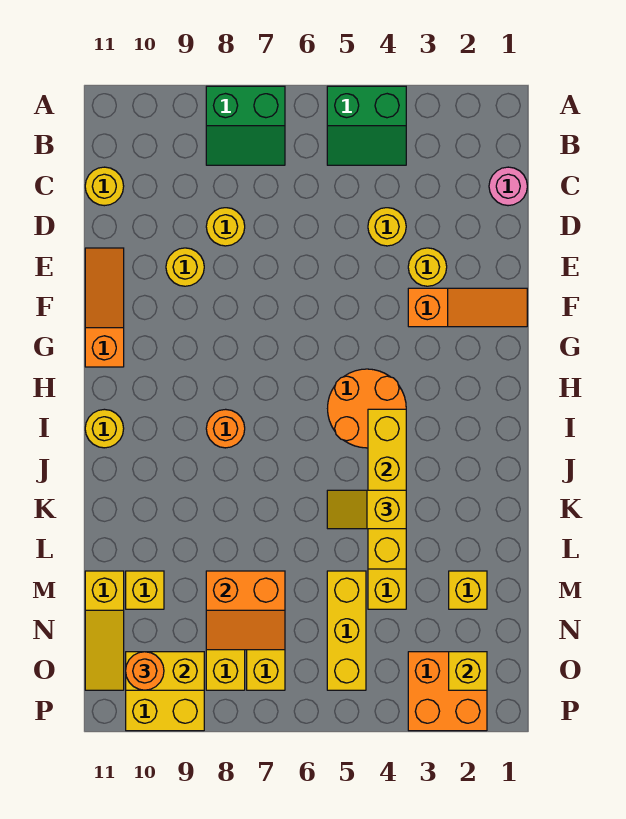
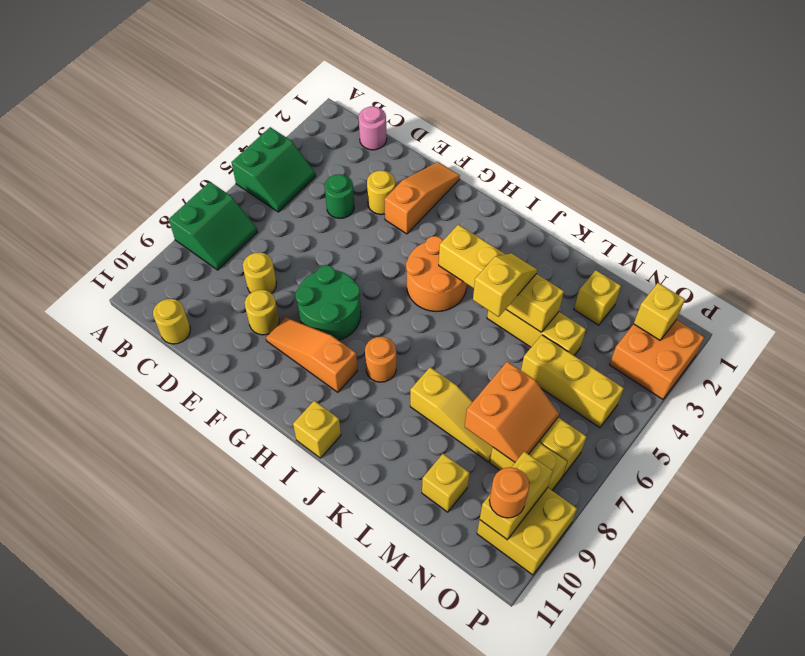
yellow round brick D4 level 1 -> green round brick D4 level 1
orange slope E11:G11 level 1 top G -> orange slope F9:H9 level 1 top H
none -> green round brick F7:G8 level 1
yellow round brick I11 level 1 -> yellow brick I11 level 1
yellow slope K4:K5 level 3 top 4 -> yellow slope K4:K5 level 3 top 5
yellow slope M11:O11 level 1 top M -> yellow slope K8:M8 level 1 top K

